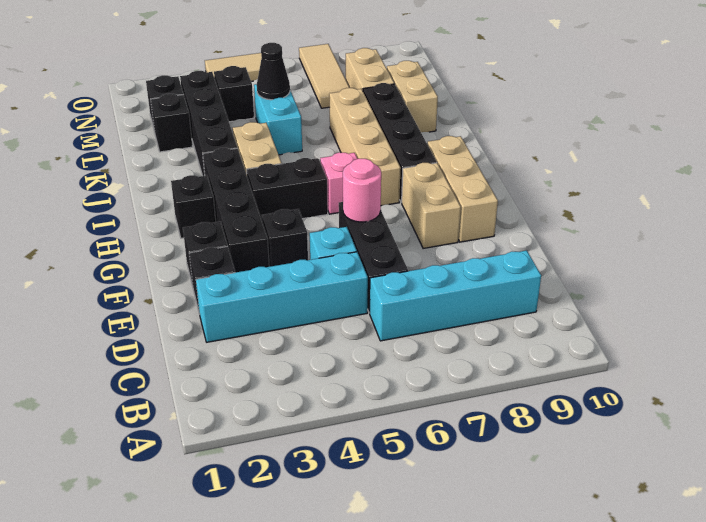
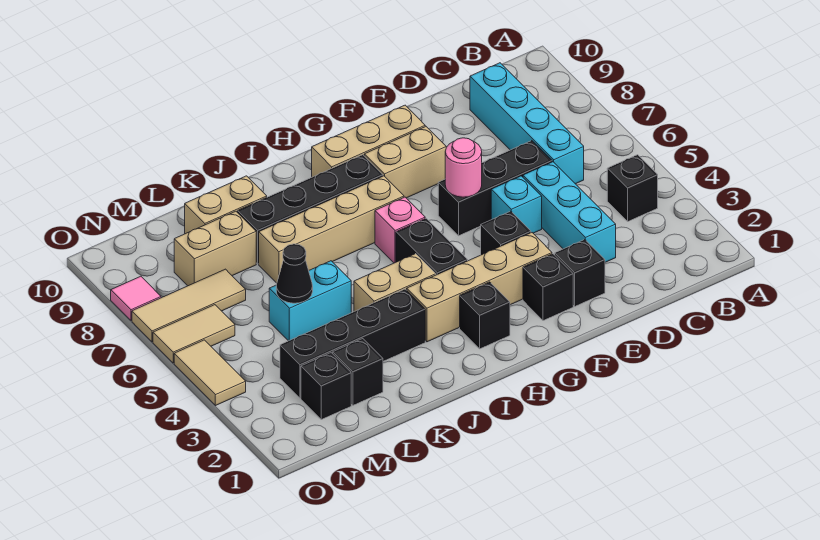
cyan brick D2:D5 level 1 -> cyan brick D3:D5 level 1
black brick F3:I3 level 1 -> tan brick F3:I3 level 1
black brick M4 level 1 -> black brick B4 level 1
none -> tan tile N6:O6 level 1
none -> pink tile O8 level 1

